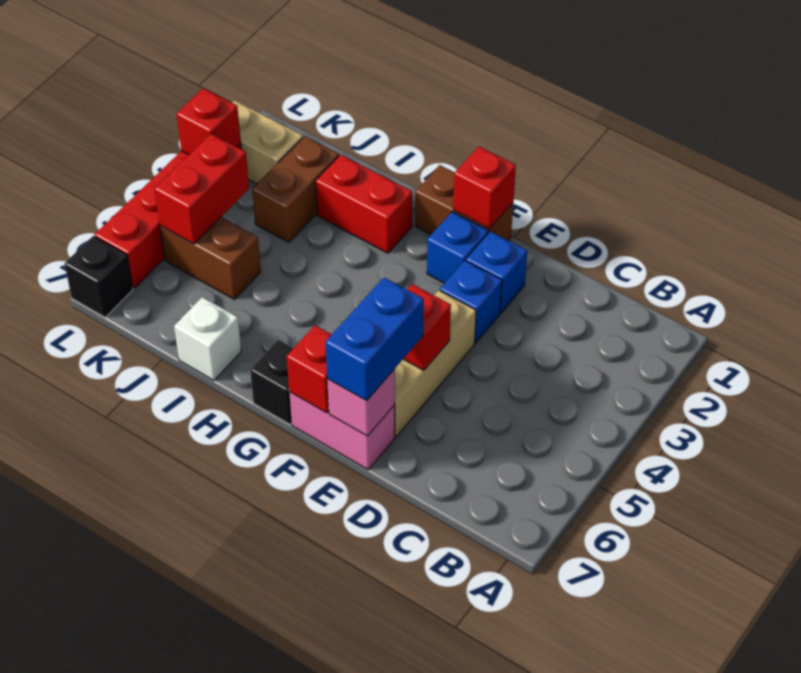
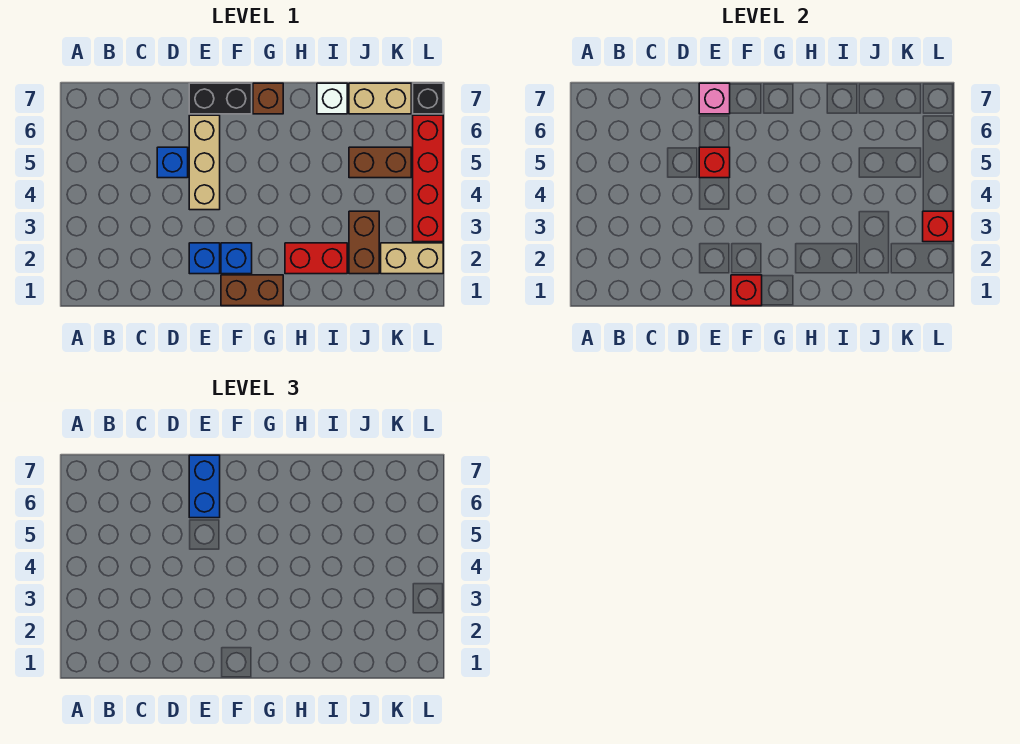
blue brick E3 level 1 -> blue brick D5 level 1
pink brick E7:F7 level 1 -> black brick E7:F7 level 1
red brick F7 level 2 -> none
black brick G7 level 1 -> brown brick G7 level 1
none -> tan brick J7:K7 level 1
red brick K4:K5 level 2 -> none

